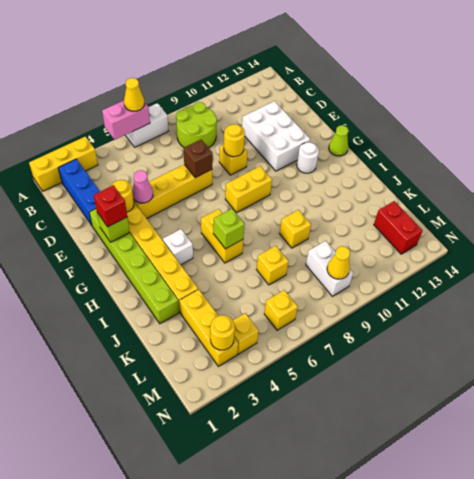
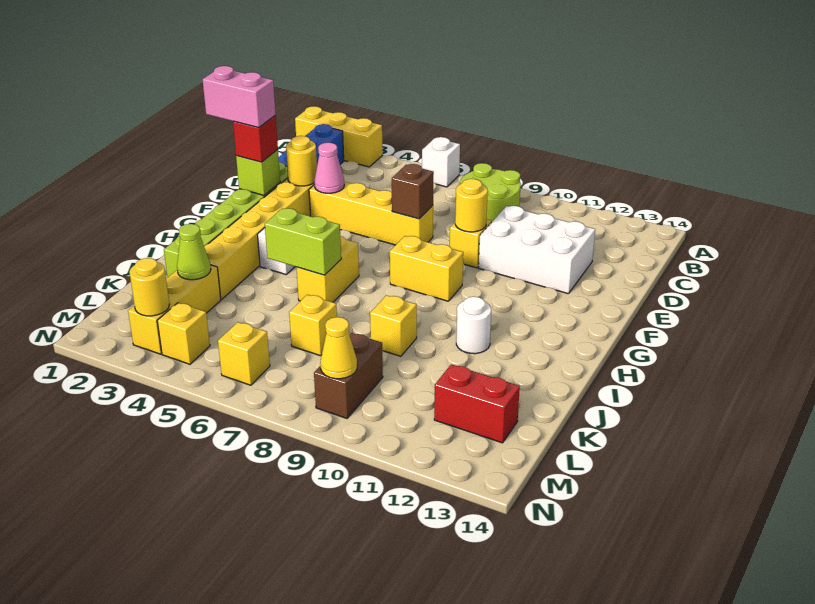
pink brick A5:A6 level 2 -> pink brick F1:F2 level 4
white brick A6:A7 level 1 -> white brick A6 level 1
yellow cone A6 level 3 -> none
white brick D11:F12 level 1 -> white brick D10:E12 level 1
white round brick G12 level 1 -> white round brick I11 level 1
lime cone G14 level 1 -> lime cone K3 level 2
lime brick I6 level 2 -> lime brick I5:I6 level 2
white brick L9:M9 level 1 -> brown brick L9:M9 level 1
red brick L13:M13 level 1 -> red brick L12:L13 level 1

